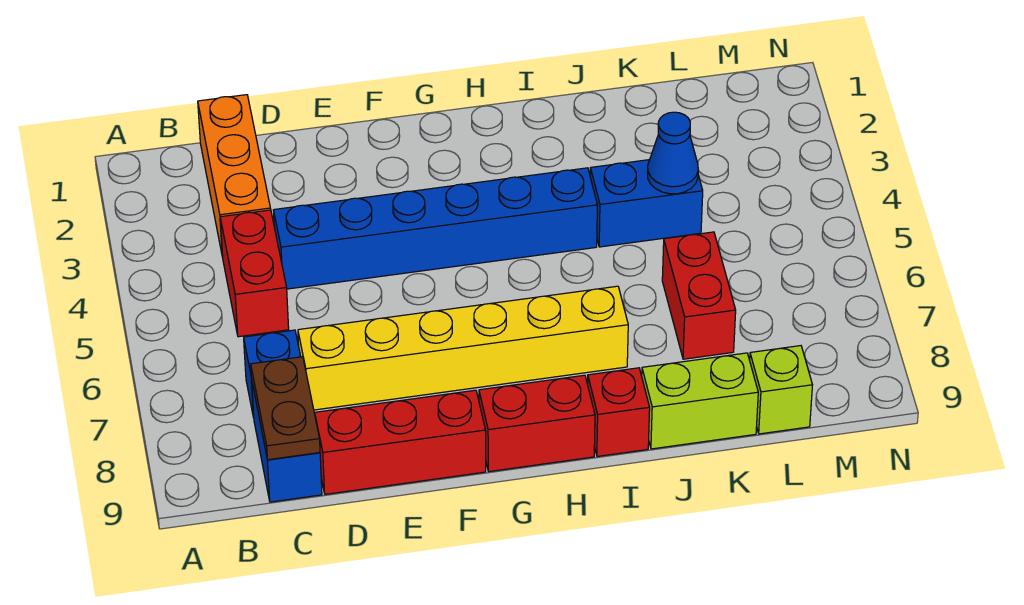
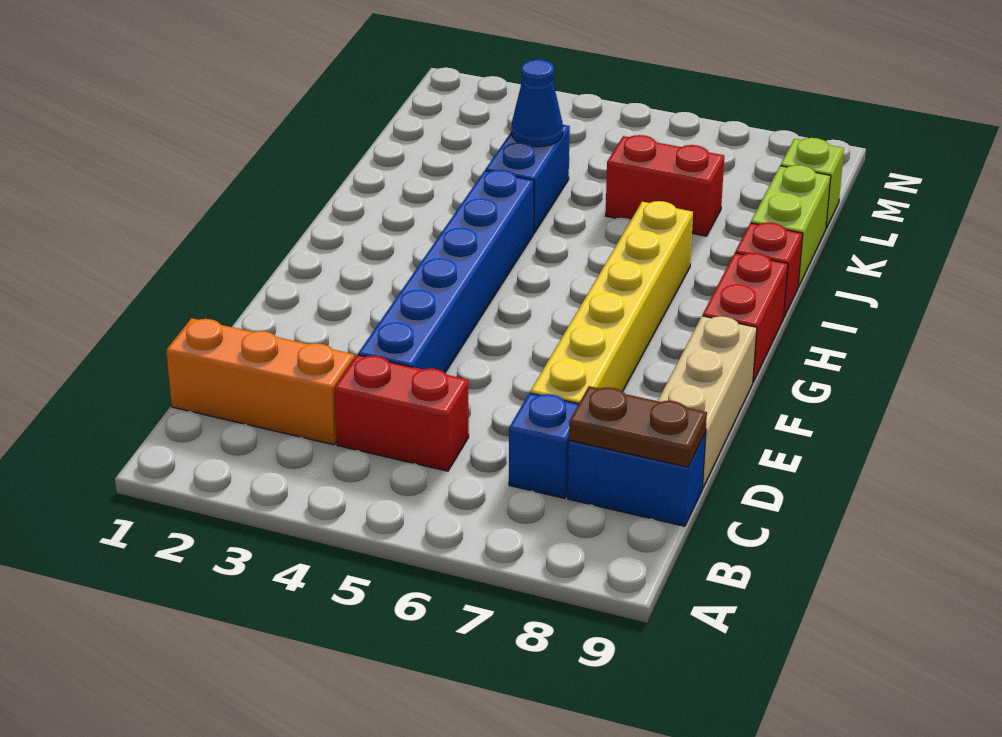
red brick D9:F9 level 1 -> tan brick D9:F9 level 1

